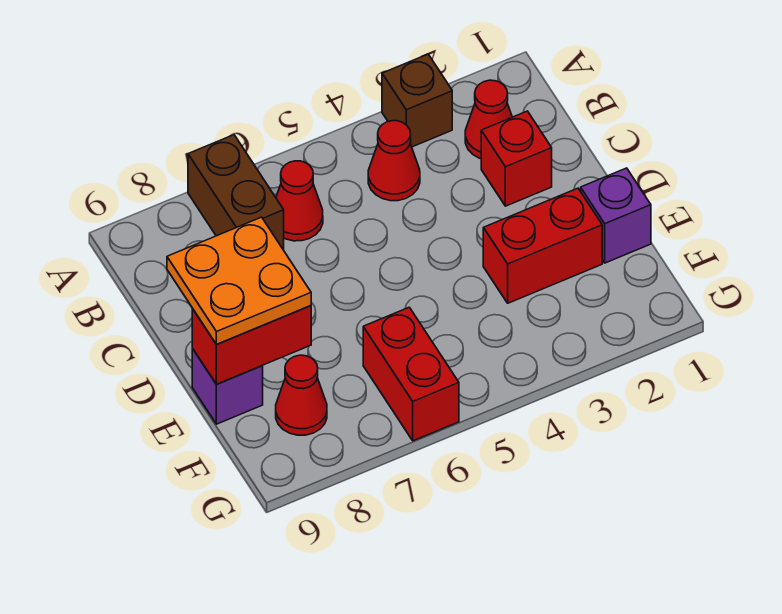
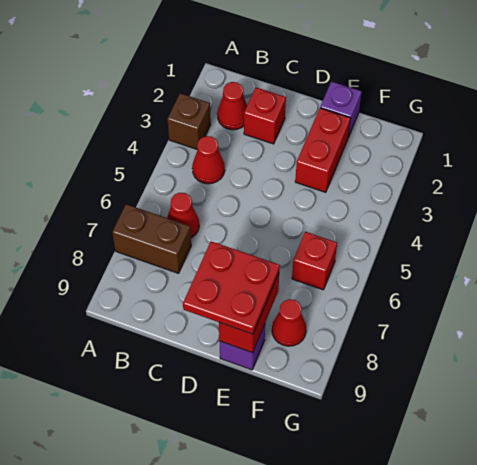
orange plate D8:E9 level 3 -> red plate D8:E9 level 3
red brick F6:G6 level 1 -> red brick F6 level 1

